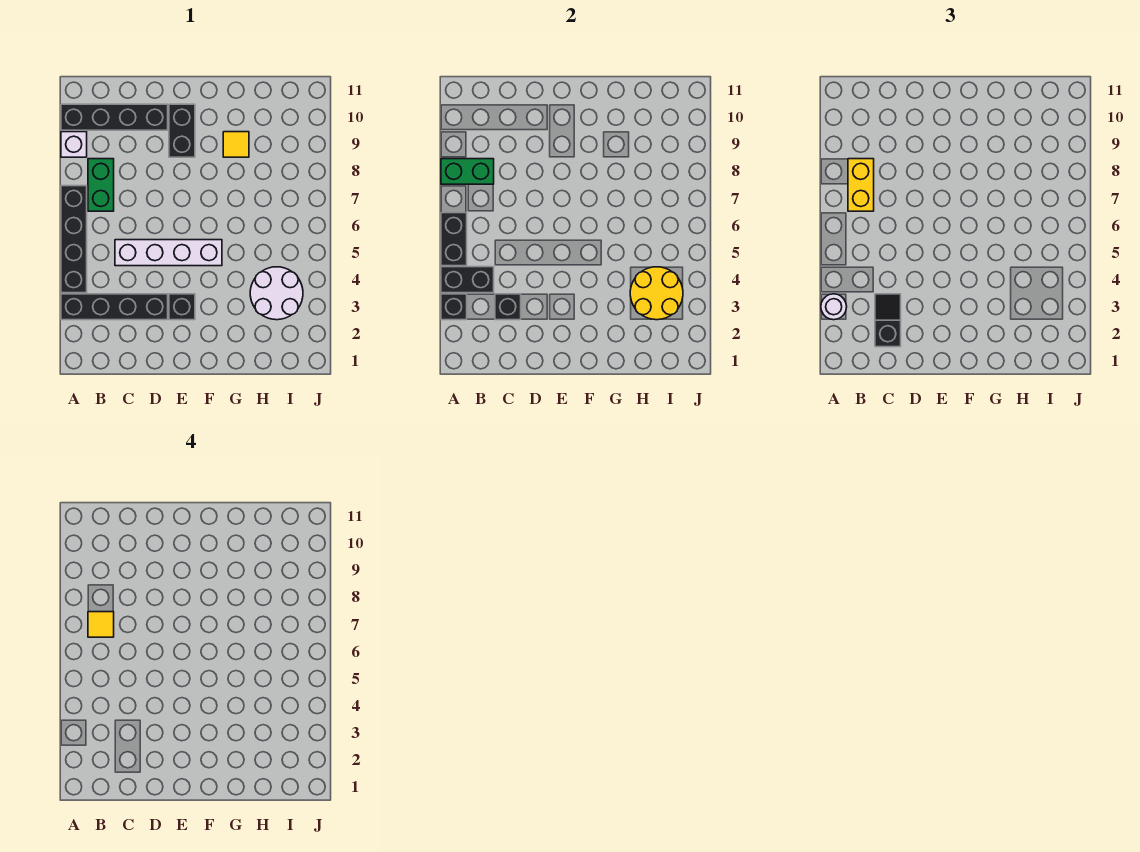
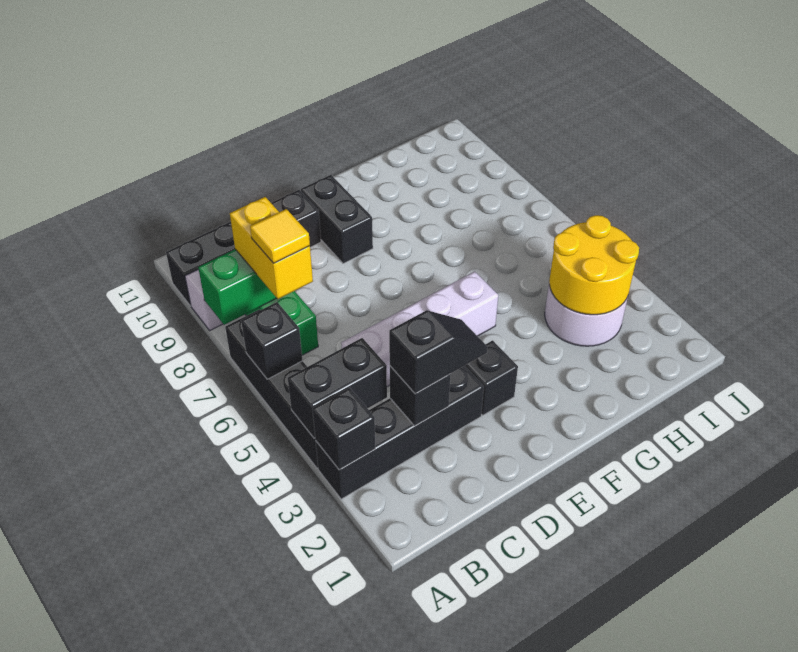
white round brick A3 level 3 -> none
black brick A5:A6 level 2 -> black brick A6 level 2
black slope C2:C3 level 3 top 2 -> black slope C3:D3 level 3 top C
yellow tile G9 level 1 -> none

